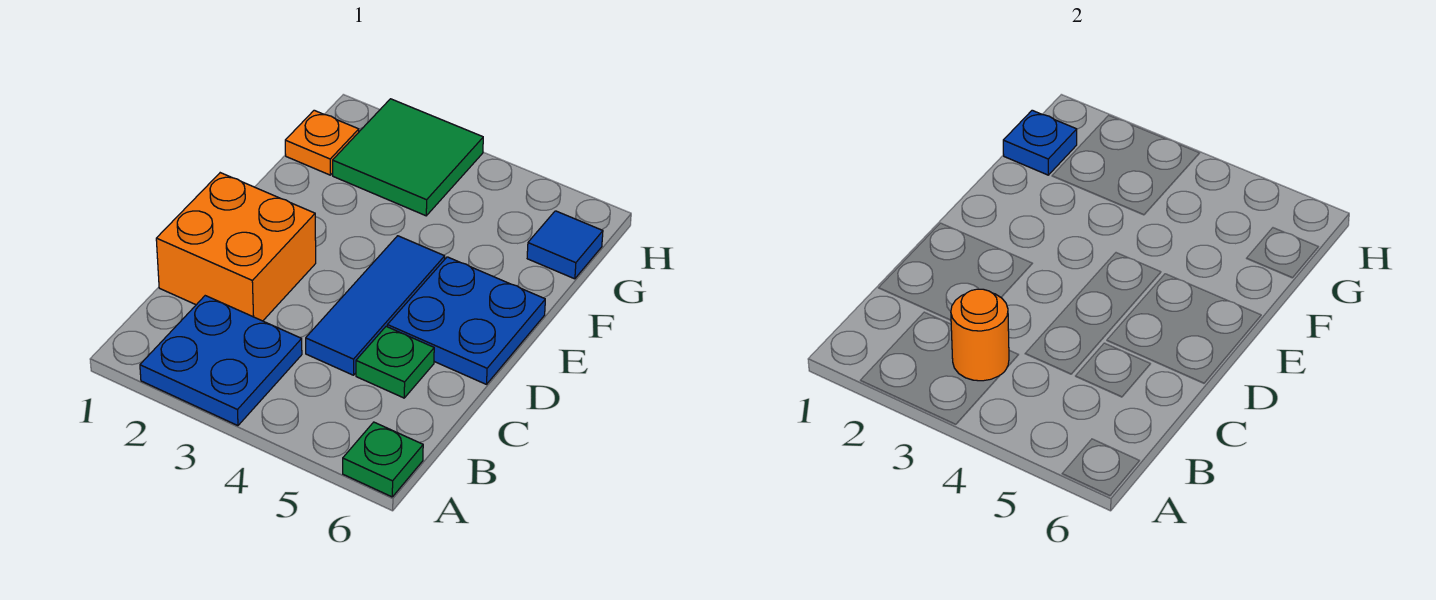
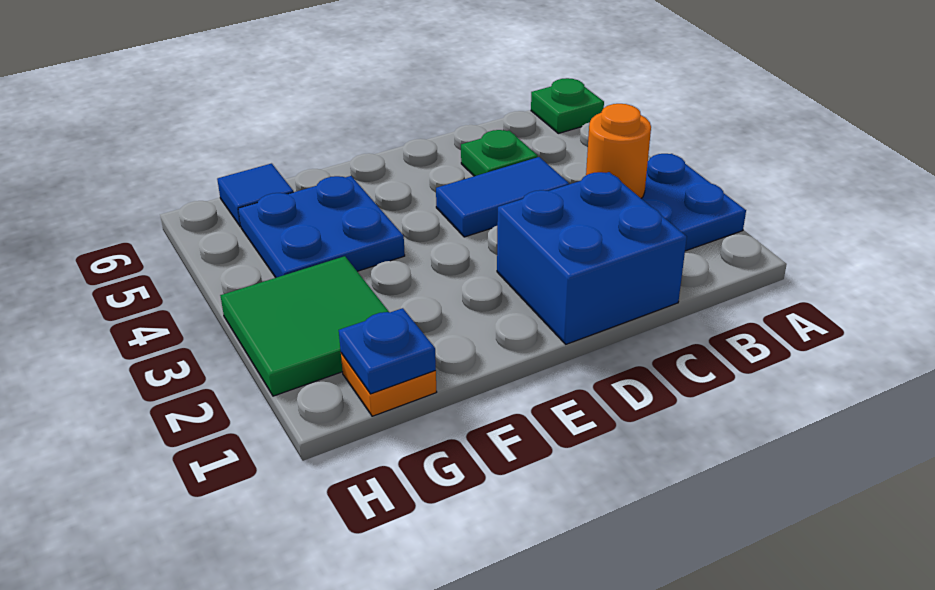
orange brick C1:D2 level 1 -> blue brick C1:D2 level 1
blue tile C4:E4 level 1 -> blue tile C4:D4 level 1
blue plate D5:E6 level 1 -> blue plate F4:G5 level 1

